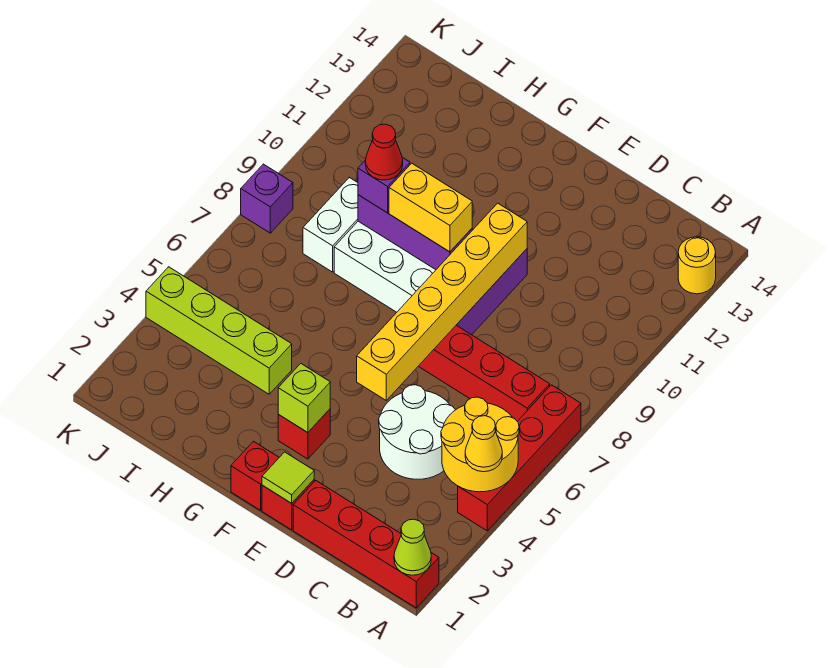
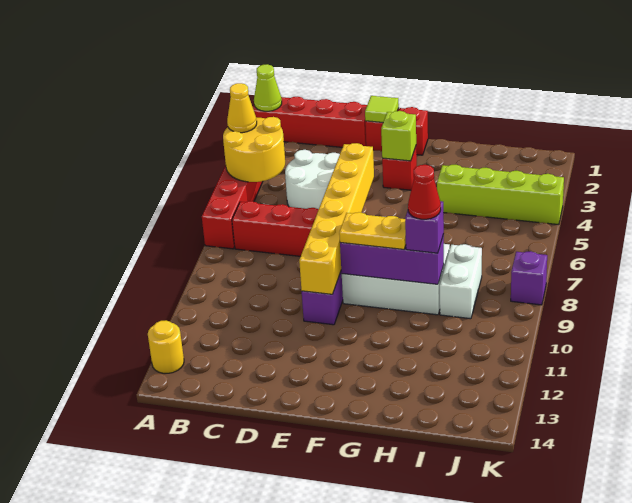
yellow brick F9:G9 level 3 -> yellow plate F9:G9 level 3

